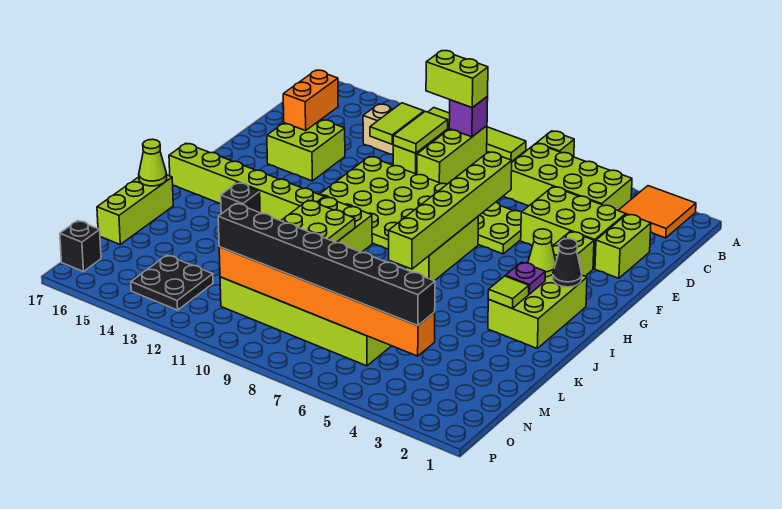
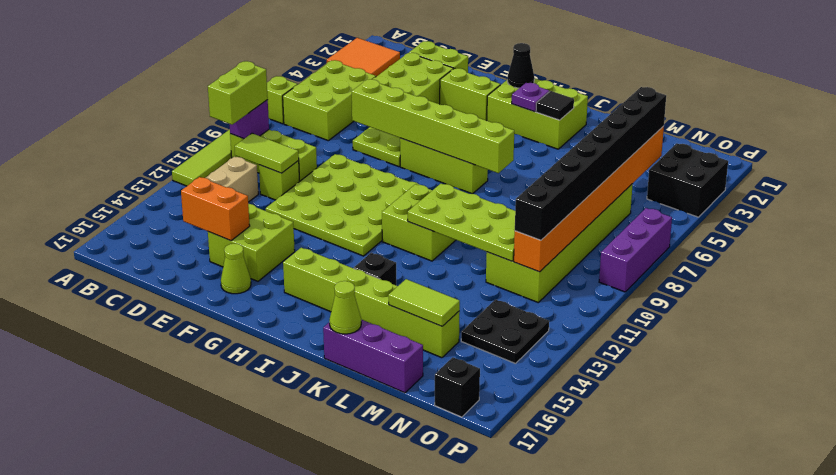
lime brick B4:C7 level 1 -> lime brick B5:C7 level 1
lime tile C12:D12 level 2 -> lime tile L15:M15 level 2
lime cone H3 level 2 -> lime cone F16 level 1
lime brick I12:I17 level 1 -> lime brick H15:M15 level 1
lime tile J3 level 2 -> black tile J3 level 2
lime brick K17:M17 level 1 -> purple brick K17:M17 level 1
none -> black brick O3:P4 level 1
none -> purple brick P7:P9 level 1

